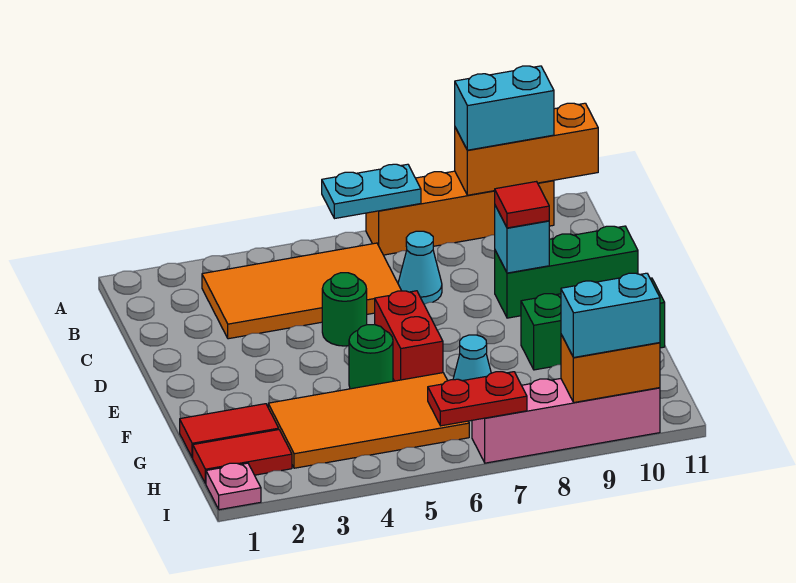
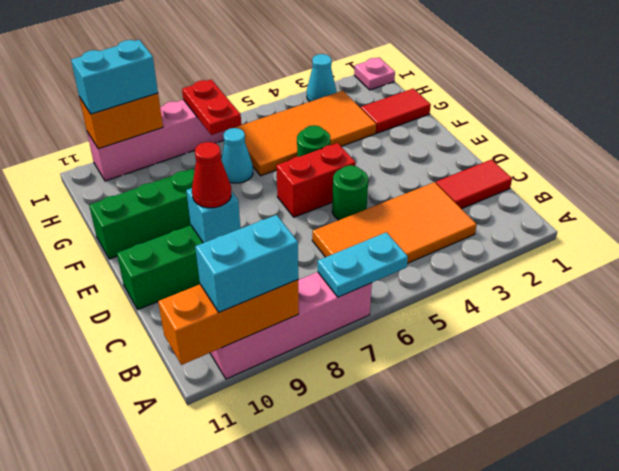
orange brick A7:A10 level 1 -> pink brick A7:A10 level 1
cyan cone C7 level 1 -> cyan cone I3 level 1
red tile D9 level 3 -> red cone D9 level 3
red brick E6:F6 level 1 -> red brick E5:E6 level 1
red tile H1:H2 level 1 -> red tile C1:C2 level 1
red plate I6:I7 level 2 -> red plate H7:I7 level 2

